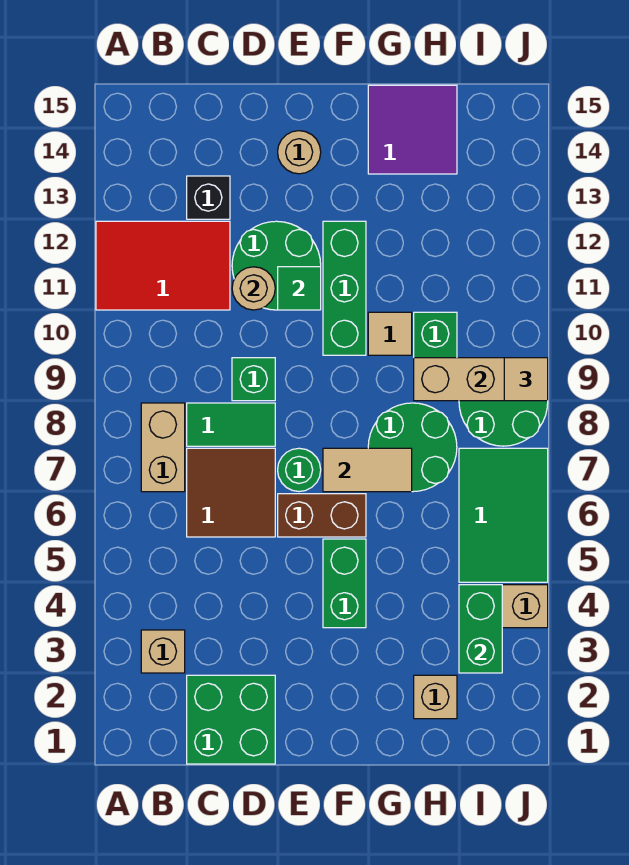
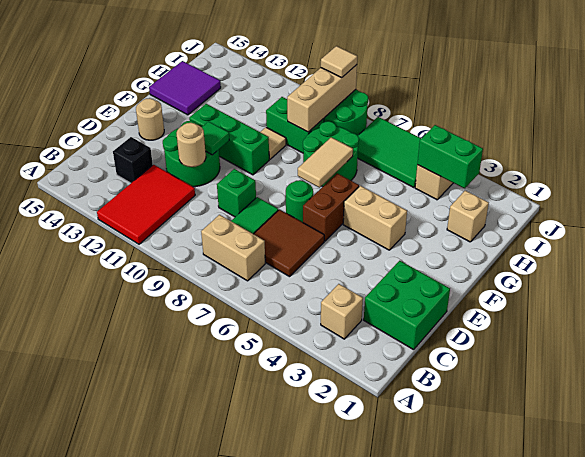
green brick F4:F5 level 1 -> tan brick F4:F5 level 1

